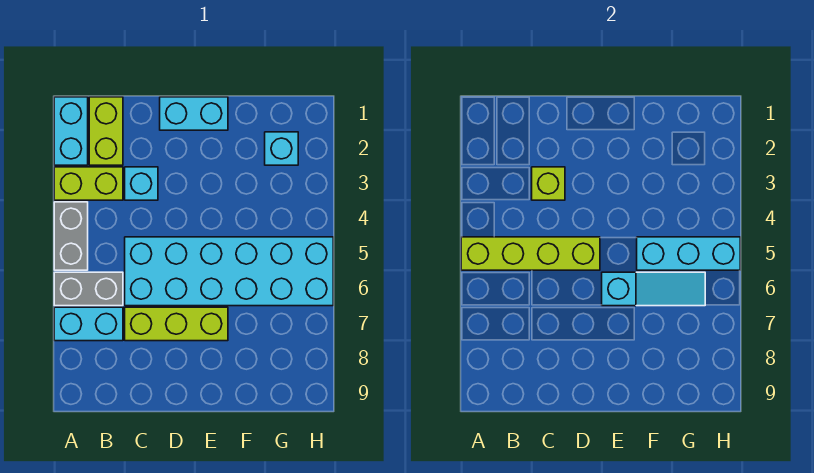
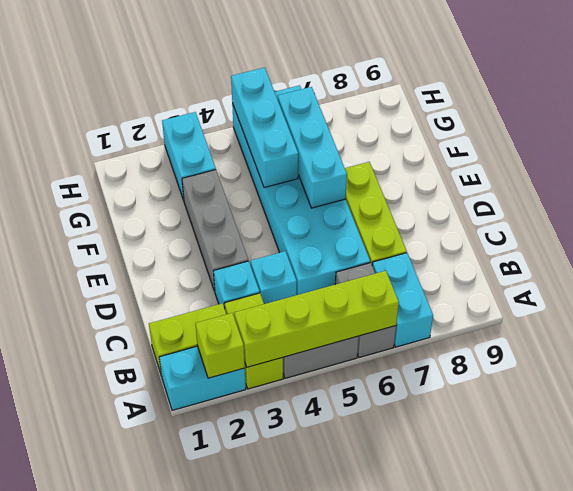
lime brick A5:D5 level 2 -> lime brick A3:A6 level 2
lime brick C3 level 2 -> lime brick A2 level 2
cyan brick D1:E1 level 1 -> cyan brick G3:H3 level 1
none -> grey brick D3:F3 level 1
cyan slope E6:G6 level 2 top E -> cyan brick E6:G6 level 2
cyan brick G2 level 1 -> cyan brick C4 level 1

